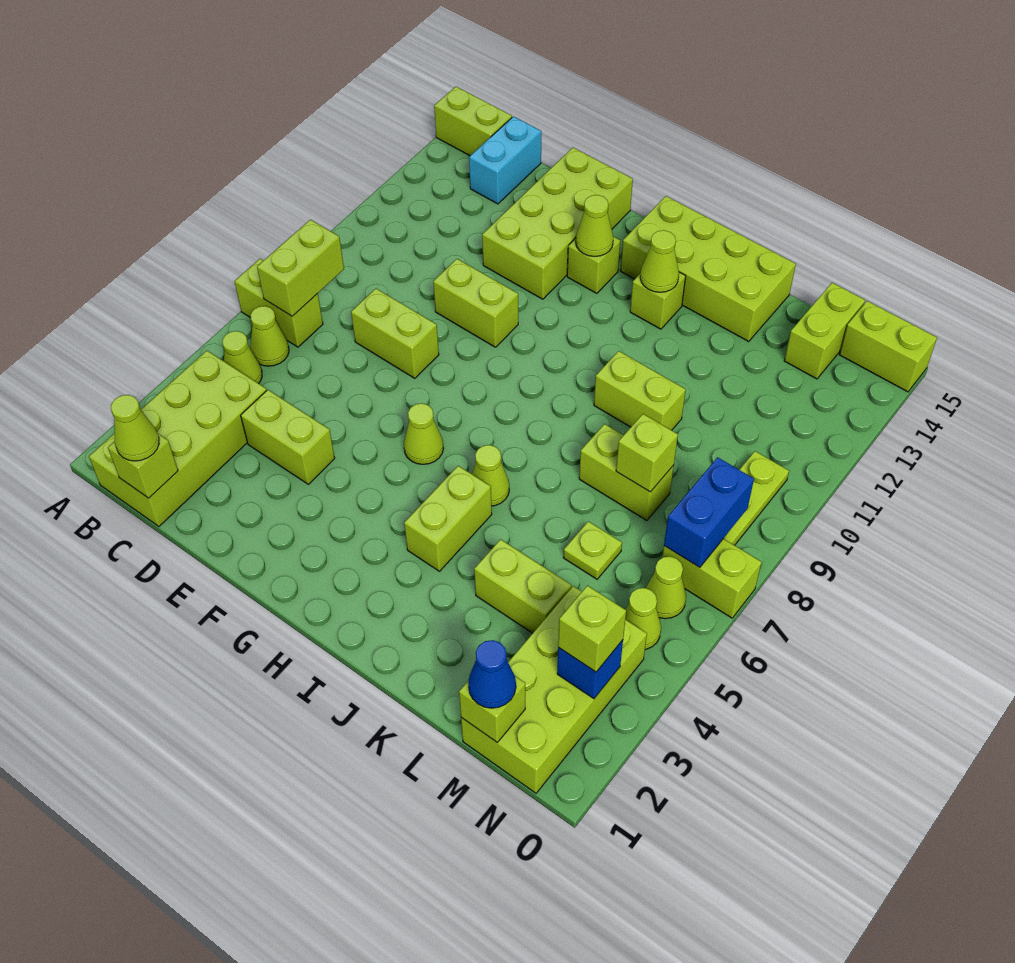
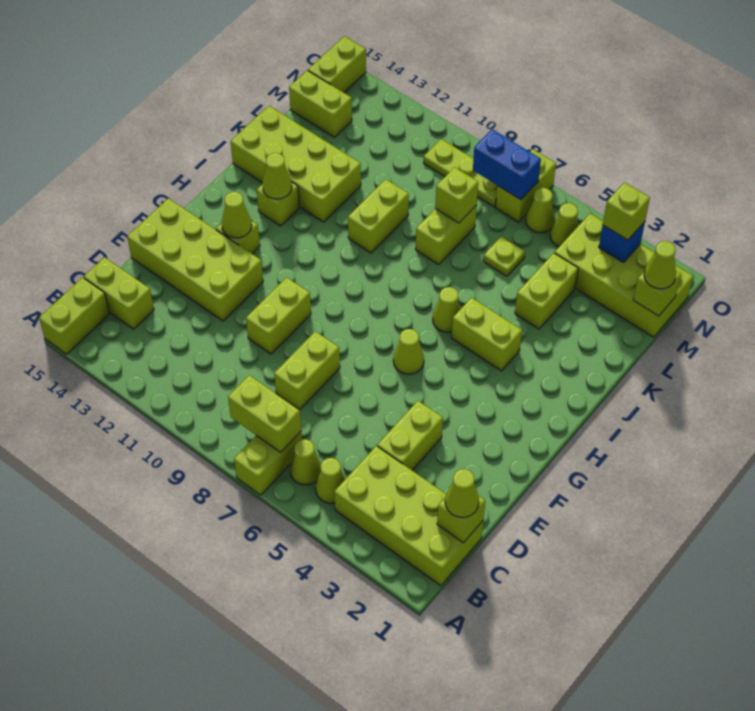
cyan brick C14:C15 level 1 -> lime brick C14:C15 level 1
lime brick H14:K15 level 1 -> lime brick J12:K15 level 1
blue cone M1 level 3 -> lime cone M1 level 3

